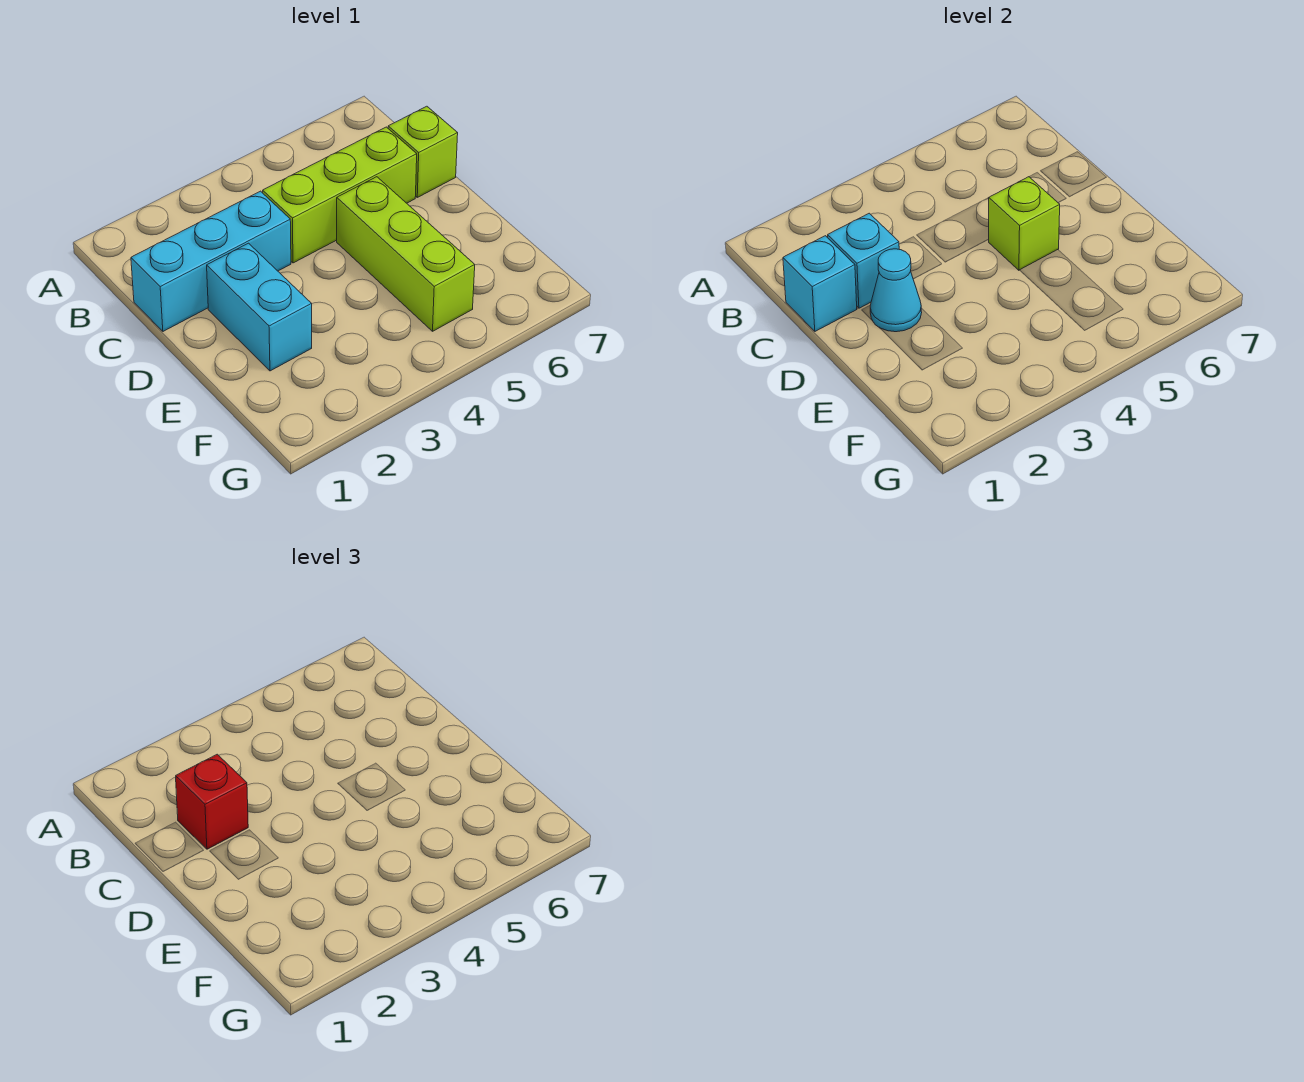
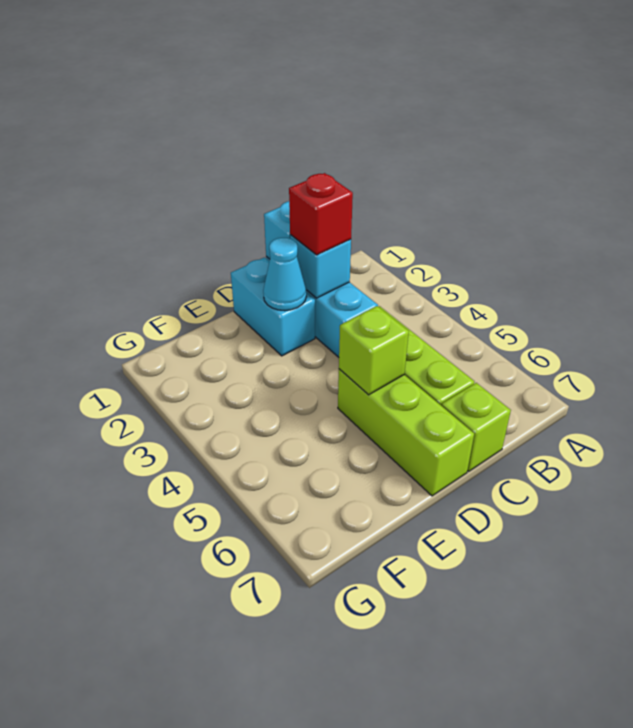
cyan brick D2:E2 level 1 -> cyan brick D1:D2 level 1
lime brick D5:F5 level 1 -> lime brick D5:D7 level 1

